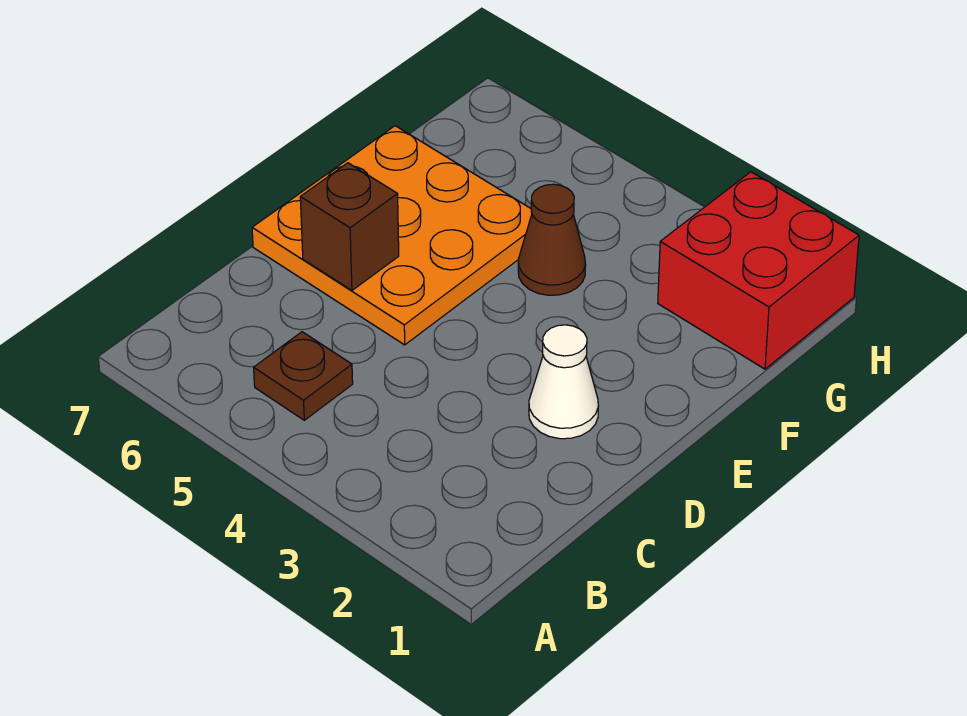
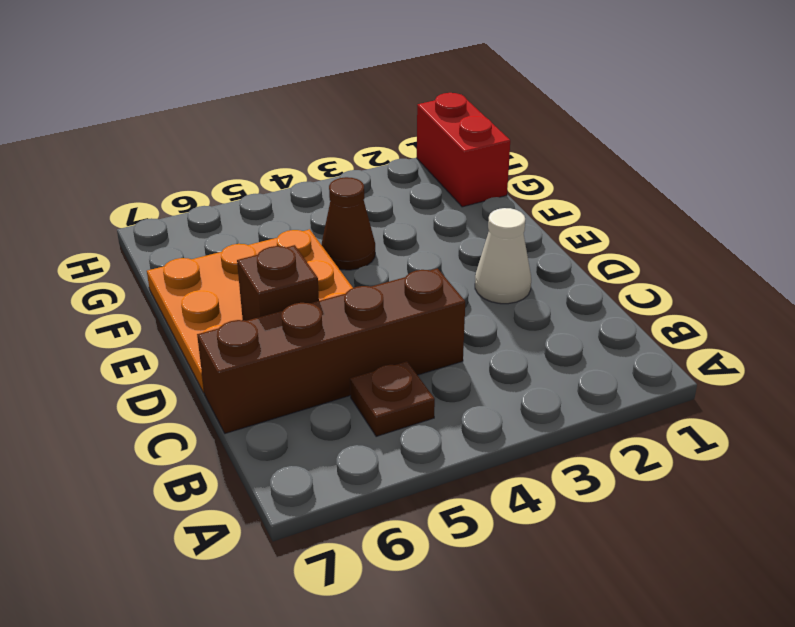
none -> brown brick C4:C7 level 1
red brick G1:H2 level 1 -> red brick G1:H1 level 1

